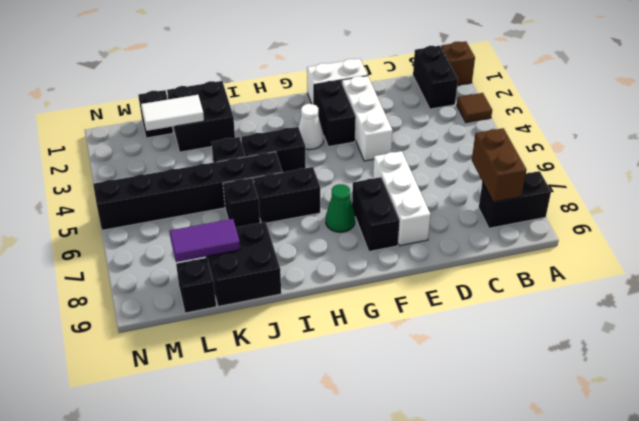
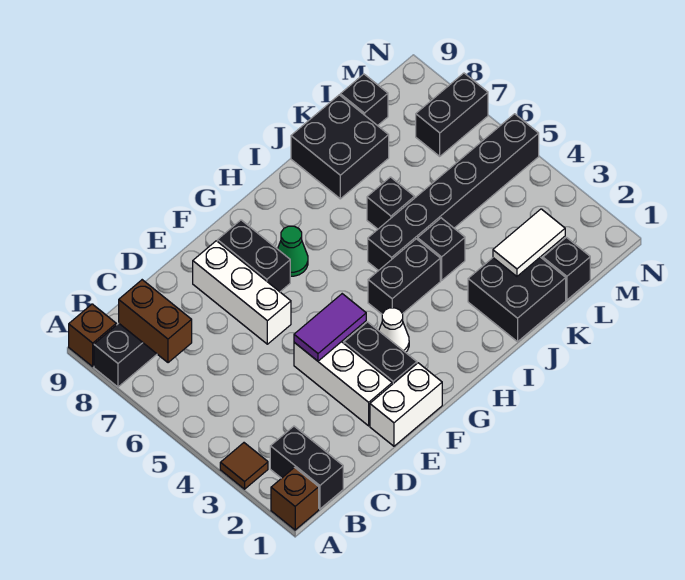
none -> brown brick A9 level 1
black brick H6:I6 level 1 -> black brick M7:N7 level 1
purple tile K8:L8 level 2 -> purple tile E4:F4 level 2

